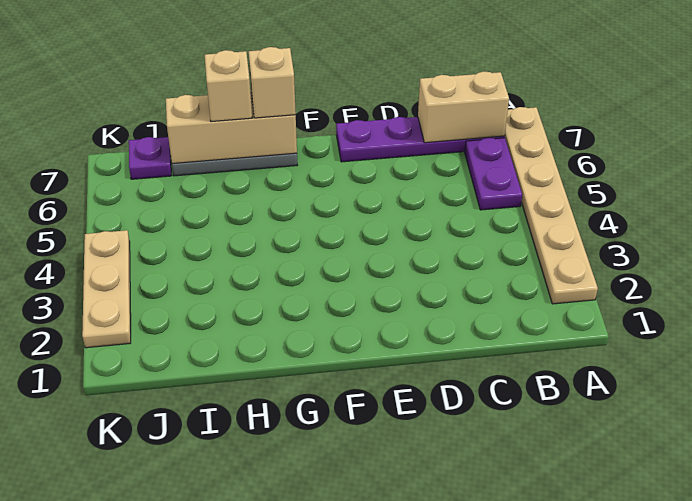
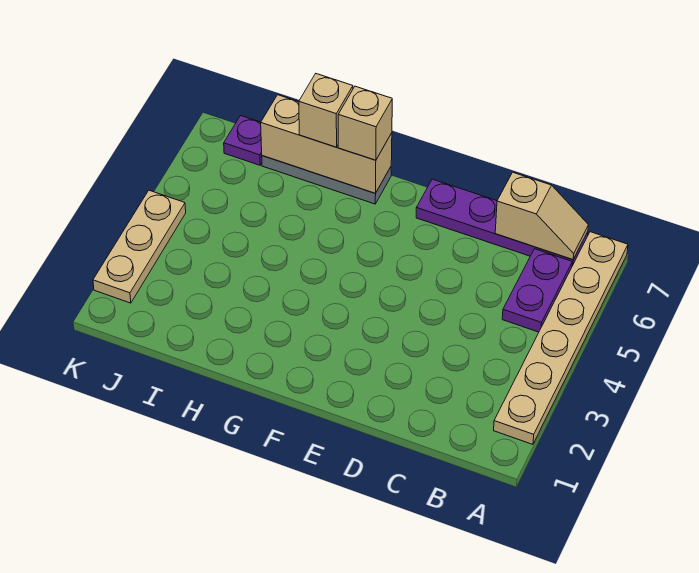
tan brick B7:C7 level 2 -> tan slope B7:C7 level 2 top C

